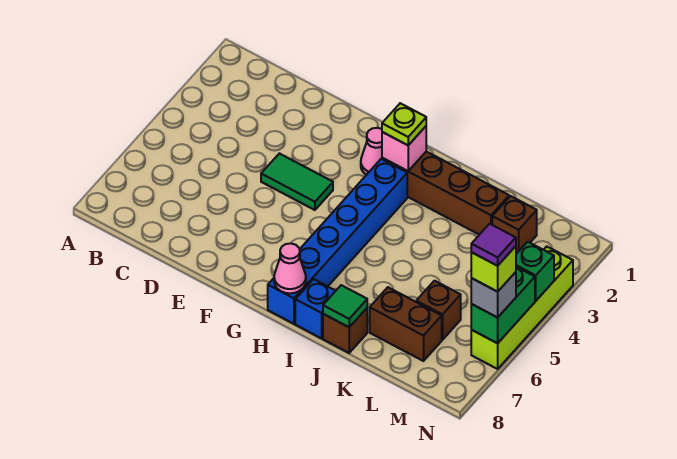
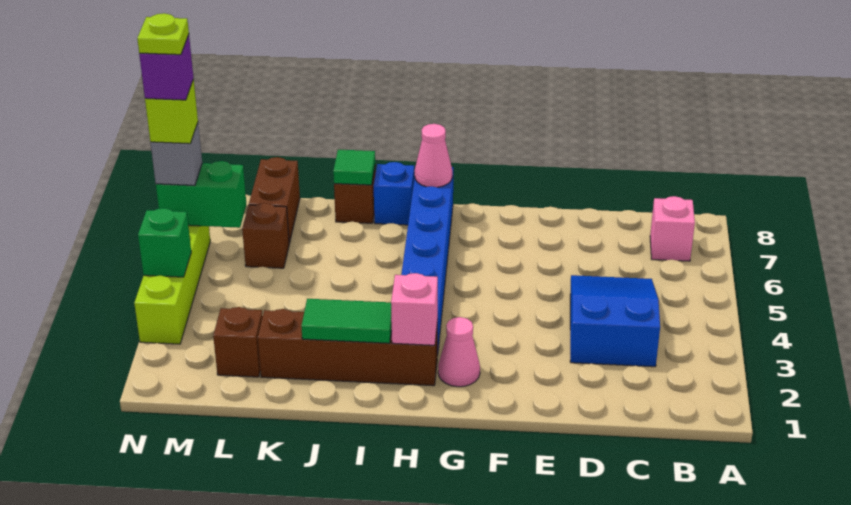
none -> pink brick B7 level 1
none -> blue slope C3:D5 level 1 top 3
green tile E4:F4 level 1 -> green tile I2:J2 level 2
lime plate H2 level 3 -> lime plate N6 level 6
brown brick K7:L7 level 1 -> brown brick L7:L8 level 1
green brick N5:N6 level 2 -> green brick M6:N6 level 2
purple tile N6 level 5 -> purple brick N6 level 5

